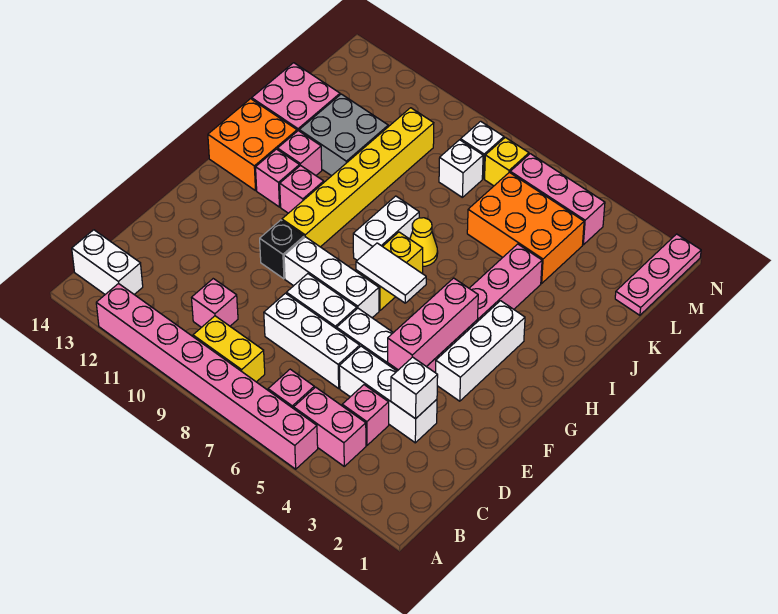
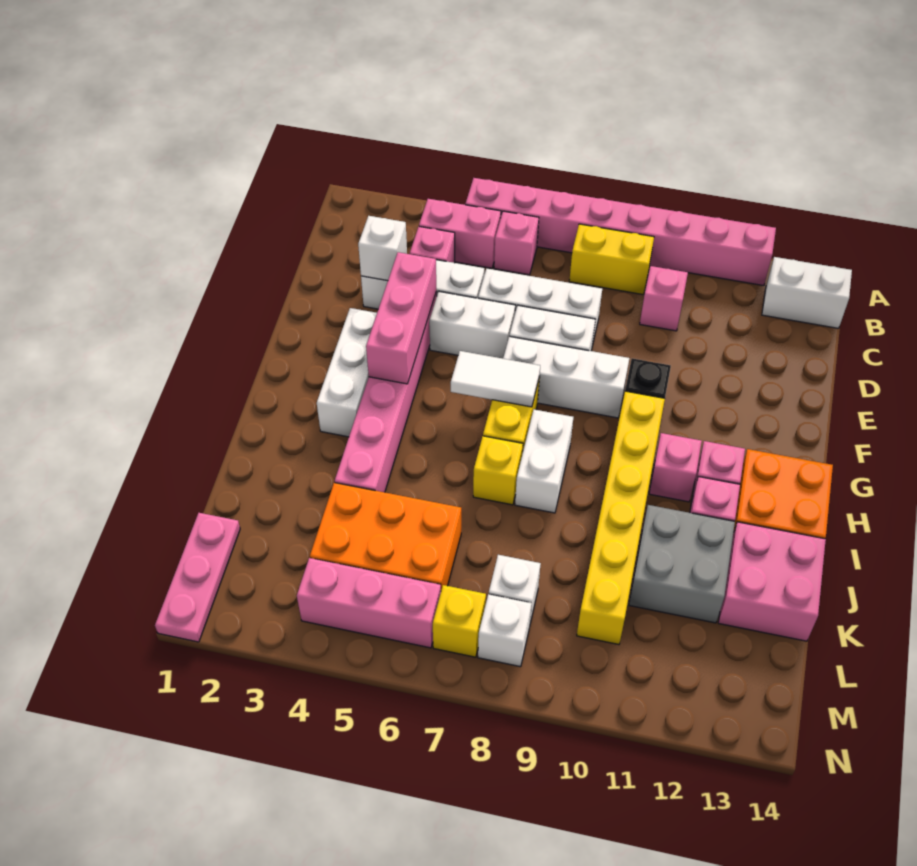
yellow cone I7 level 1 -> yellow brick I7 level 1

